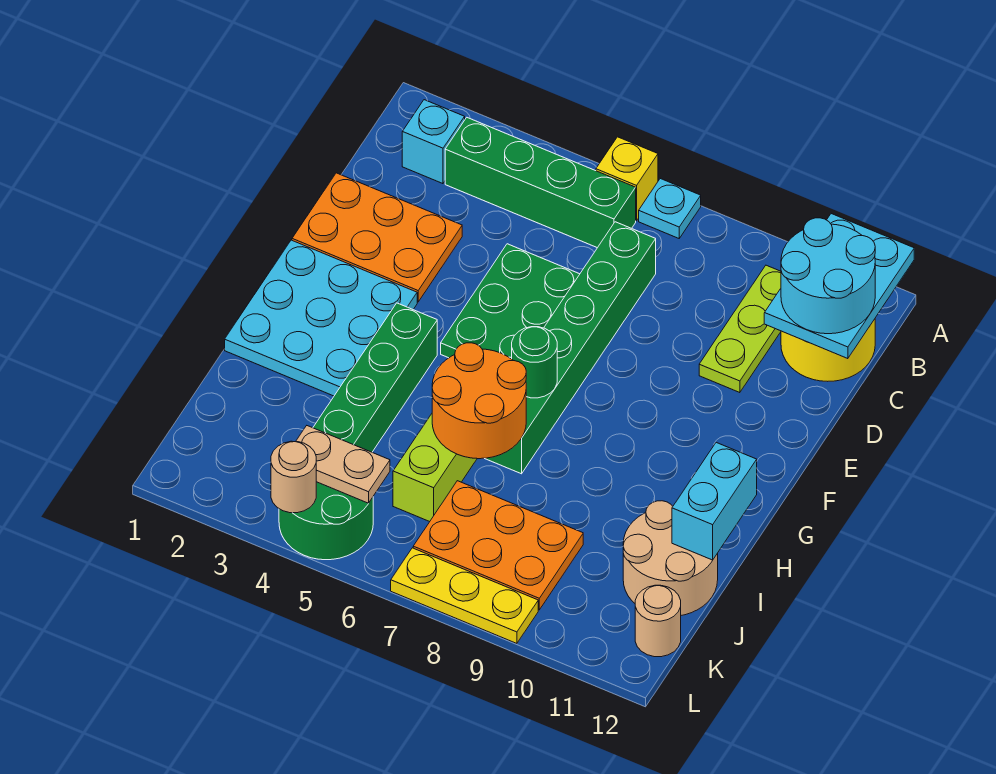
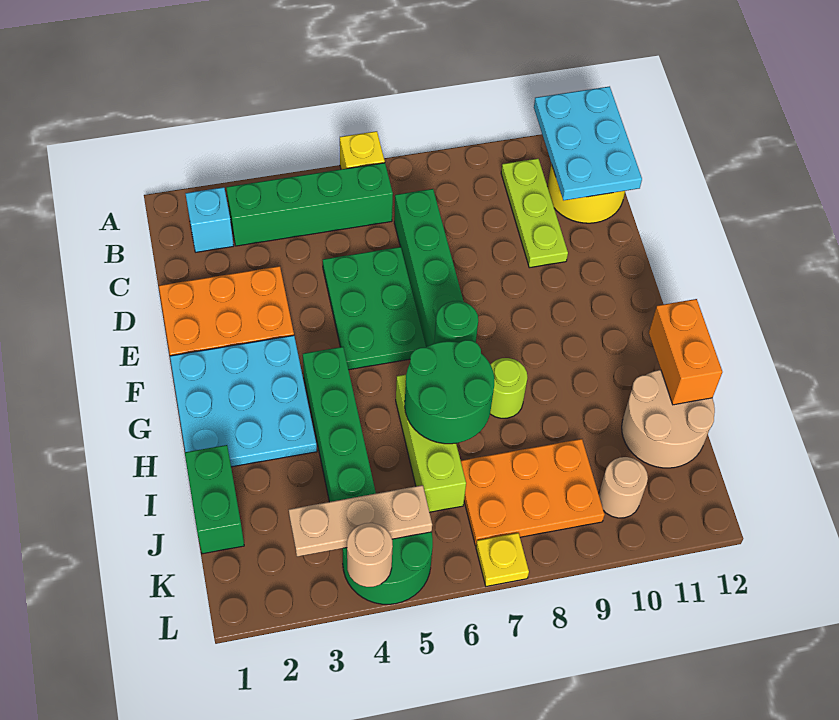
cyan plate A7 level 1 -> none
cyan round brick B11:C12 level 3 -> none
orange round brick H6:I7 level 2 -> green round brick H6:I7 level 2
none -> lime round brick H8 level 1
cyan brick H12:I12 level 2 -> orange brick H12:I12 level 2
none -> green brick I1:J1 level 1
tan plate K4:K5 level 2 -> tan plate K3:K5 level 2
tan round brick K12 level 1 -> tan round brick K10 level 1
yellow plate L7:L9 level 1 -> yellow plate L7 level 1

